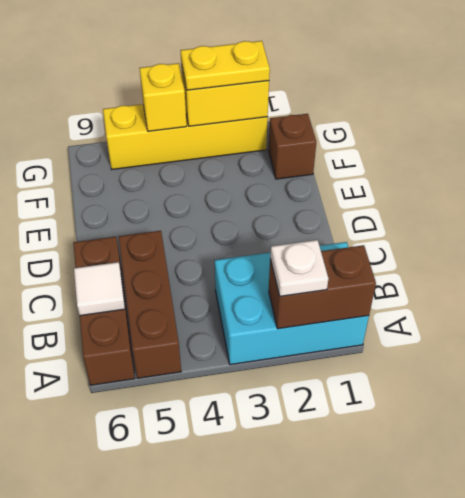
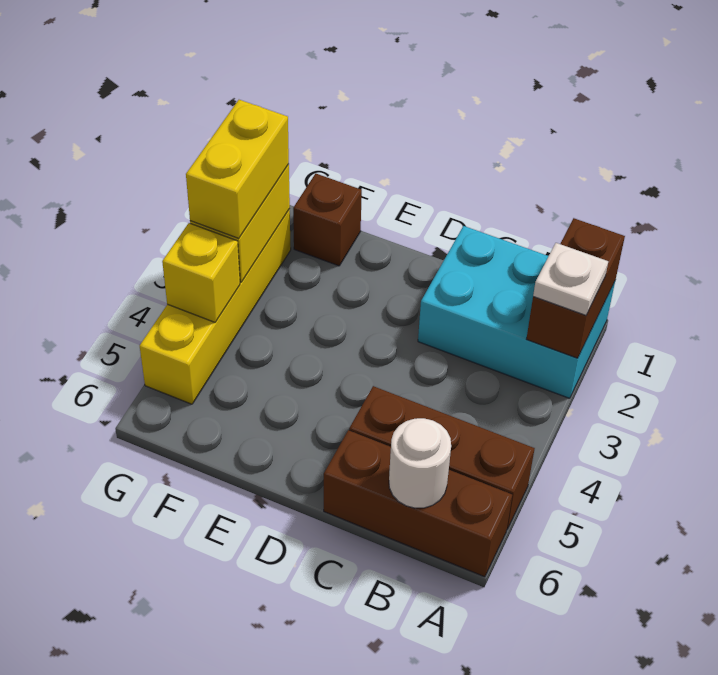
cyan brick A1:B3 level 1 -> cyan brick A1:C2 level 1
white tile B6 level 2 -> white round brick B6 level 2
yellow plate G2:G3 level 3 -> yellow brick G2:G3 level 3

